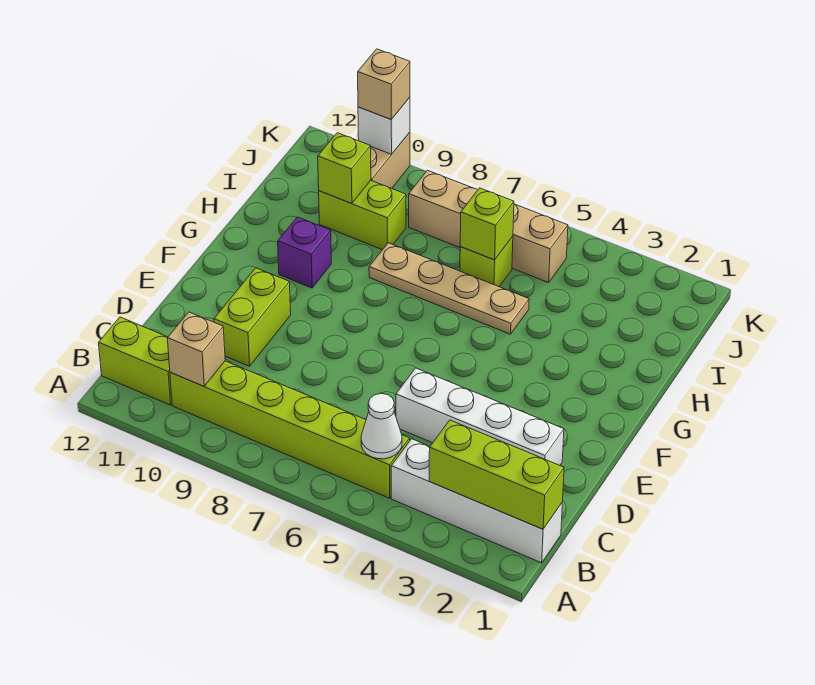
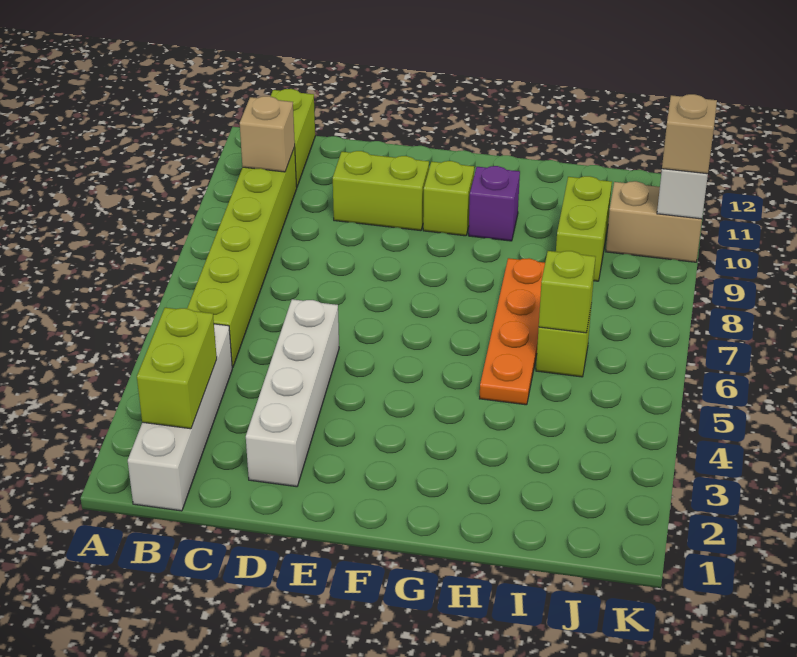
lime brick B1:B3 level 2 -> lime brick B2:B3 level 2
white cone B5 level 2 -> none
tan plate H5:H8 level 1 -> orange plate H5:H8 level 1
lime brick I10 level 2 -> lime brick F10 level 1
tan brick J5:J8 level 1 -> none

